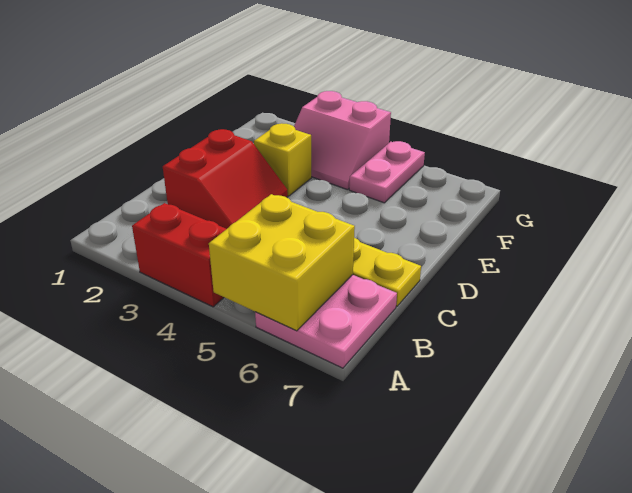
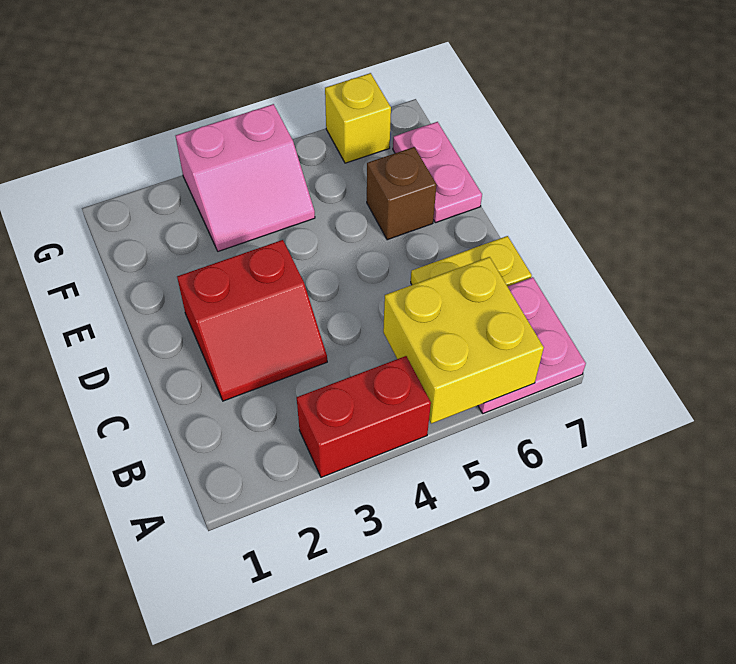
red slope C2:D3 level 1 top 2 -> red slope C2:D3 level 1 top D
yellow brick E3 level 1 -> yellow brick G6 level 1
none -> brown brick E6 level 1
pink plate F5:G5 level 1 -> pink plate E7:F7 level 1

